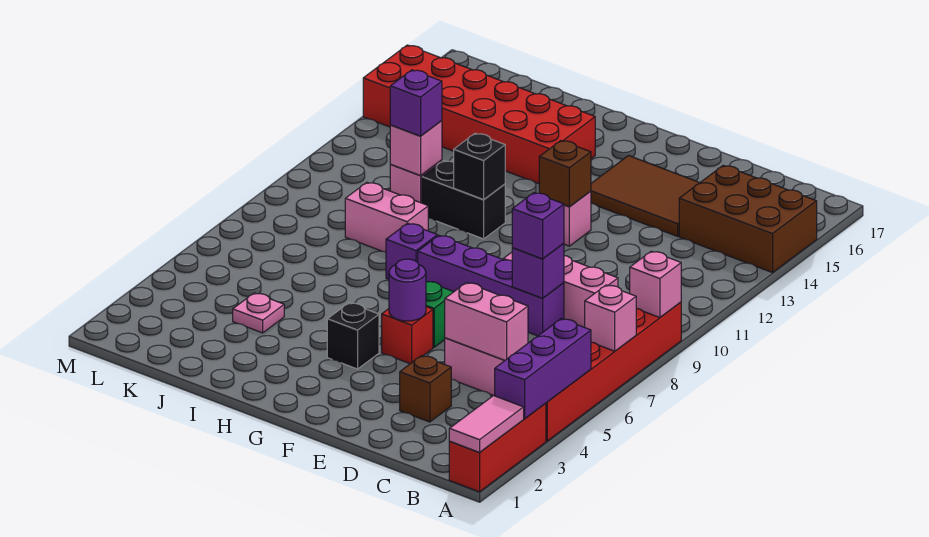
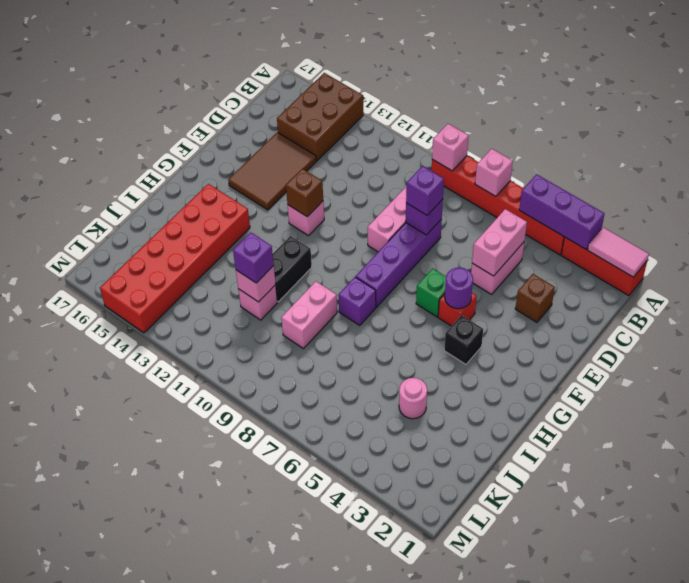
black brick H11 level 2 -> none
pink plate J4 level 1 -> pink round brick J4 level 1

